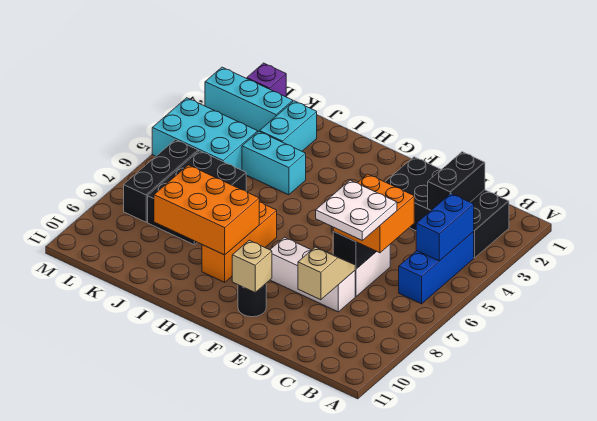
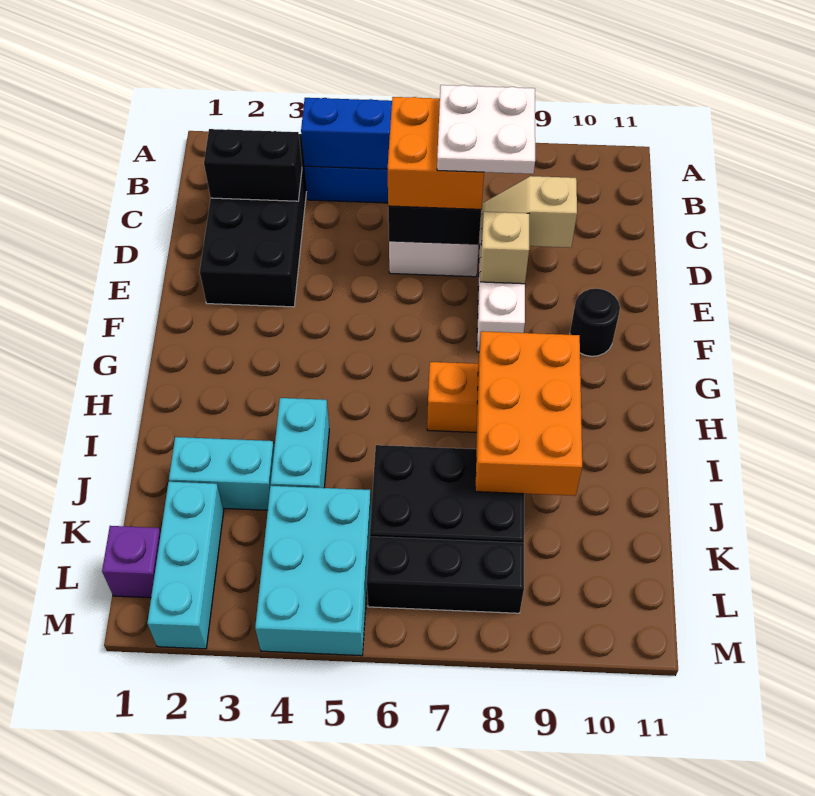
tan brick F10 level 2 -> tan brick E8 level 2

